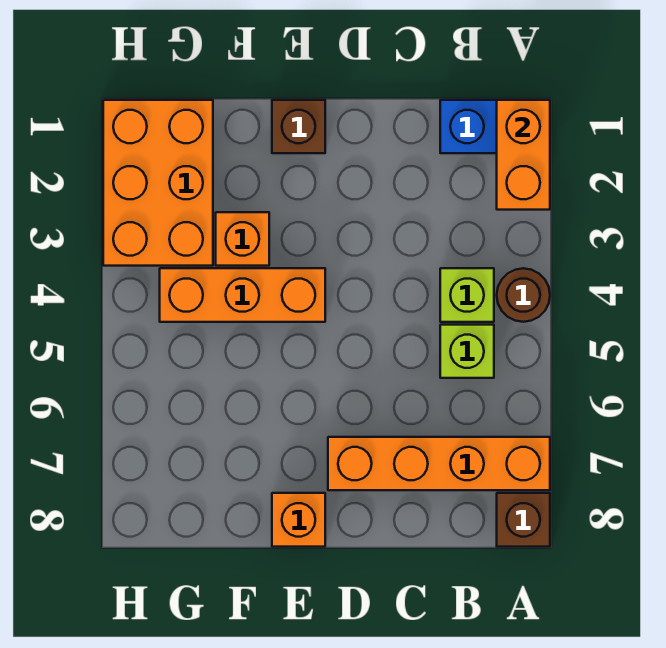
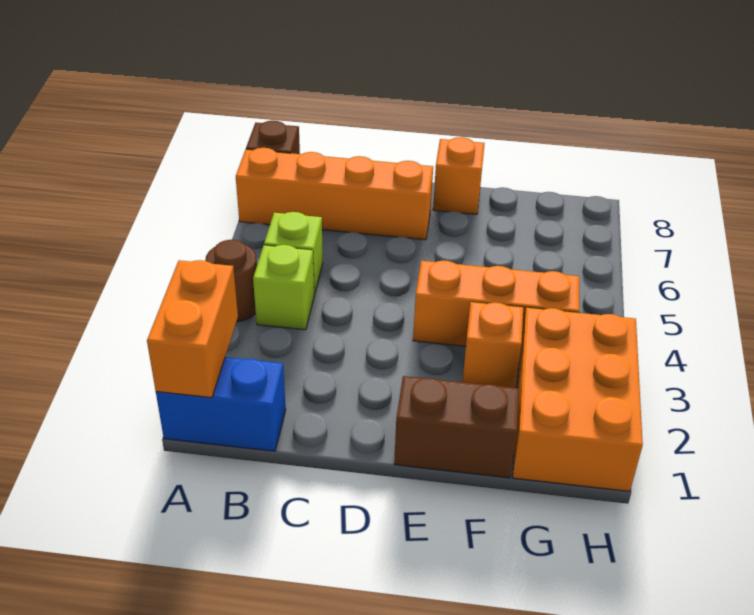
brown brick E1 level 1 -> brown brick E1:F1 level 1

